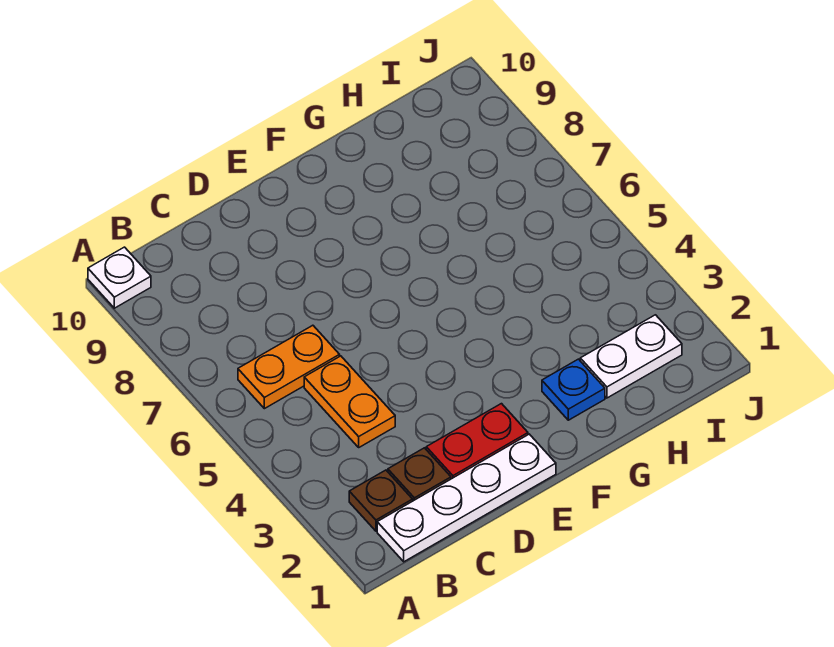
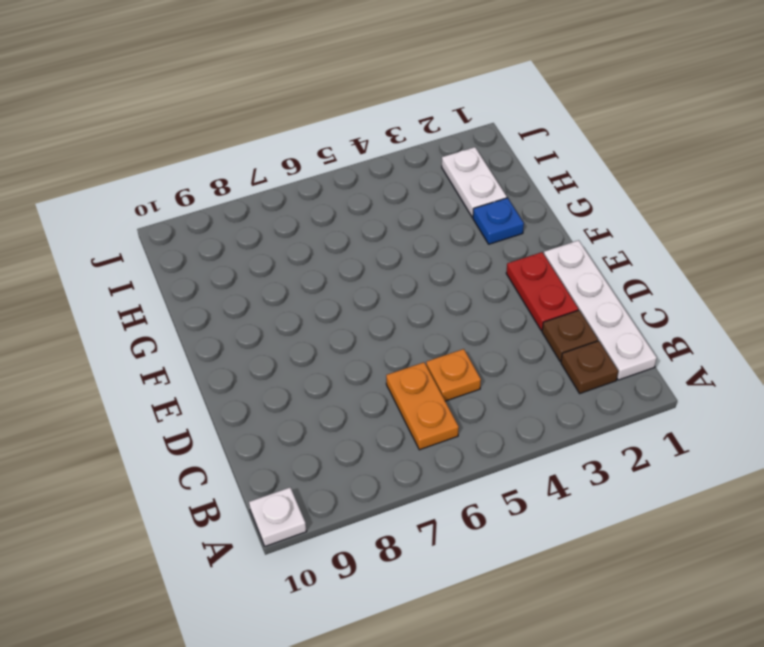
orange plate C4:C5 level 1 -> orange plate C5 level 1

